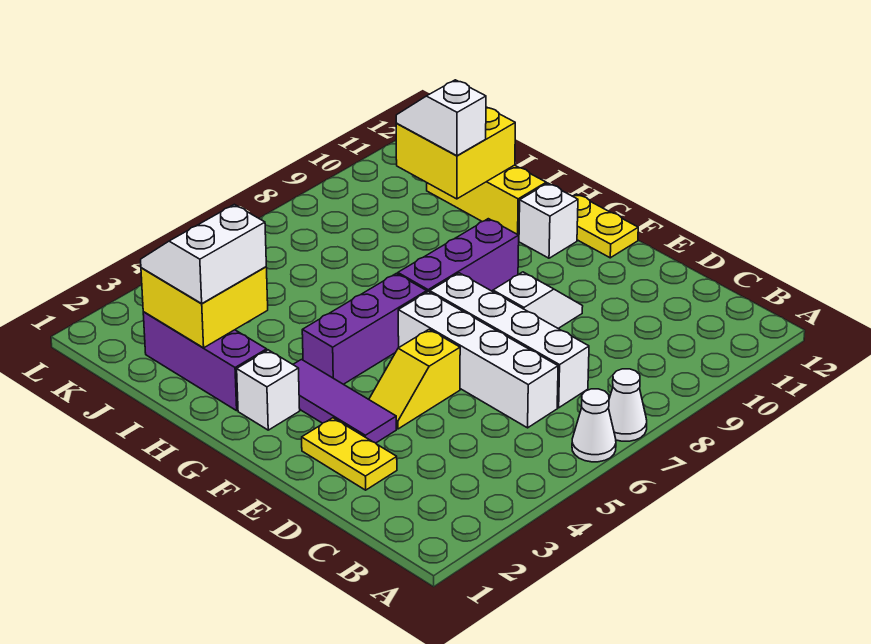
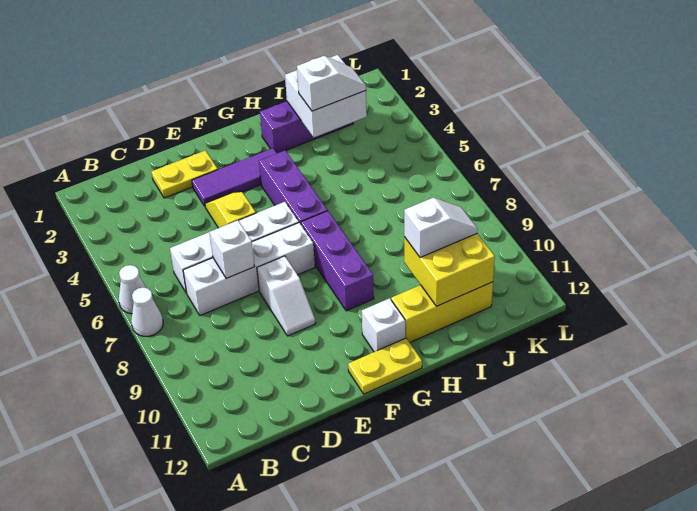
white brick G2 level 1 -> white brick D7 level 2
yellow brick I2:J3 level 2 -> white brick I2:J3 level 2
white slope I2:J3 level 3 top I -> white slope I3:J3 level 3 top I

